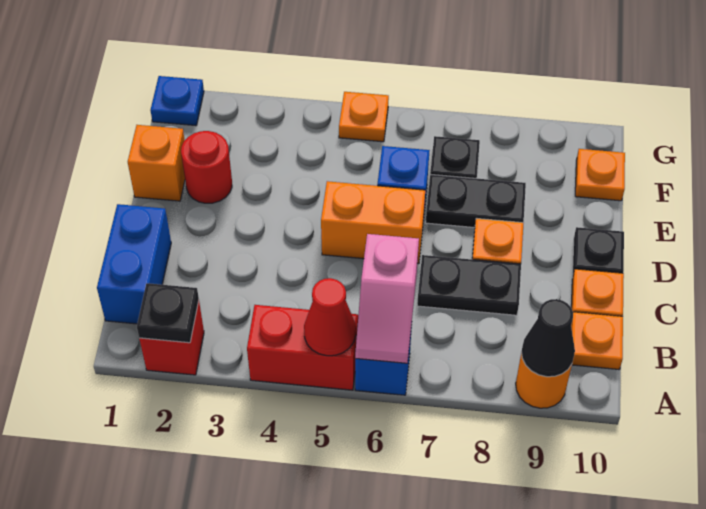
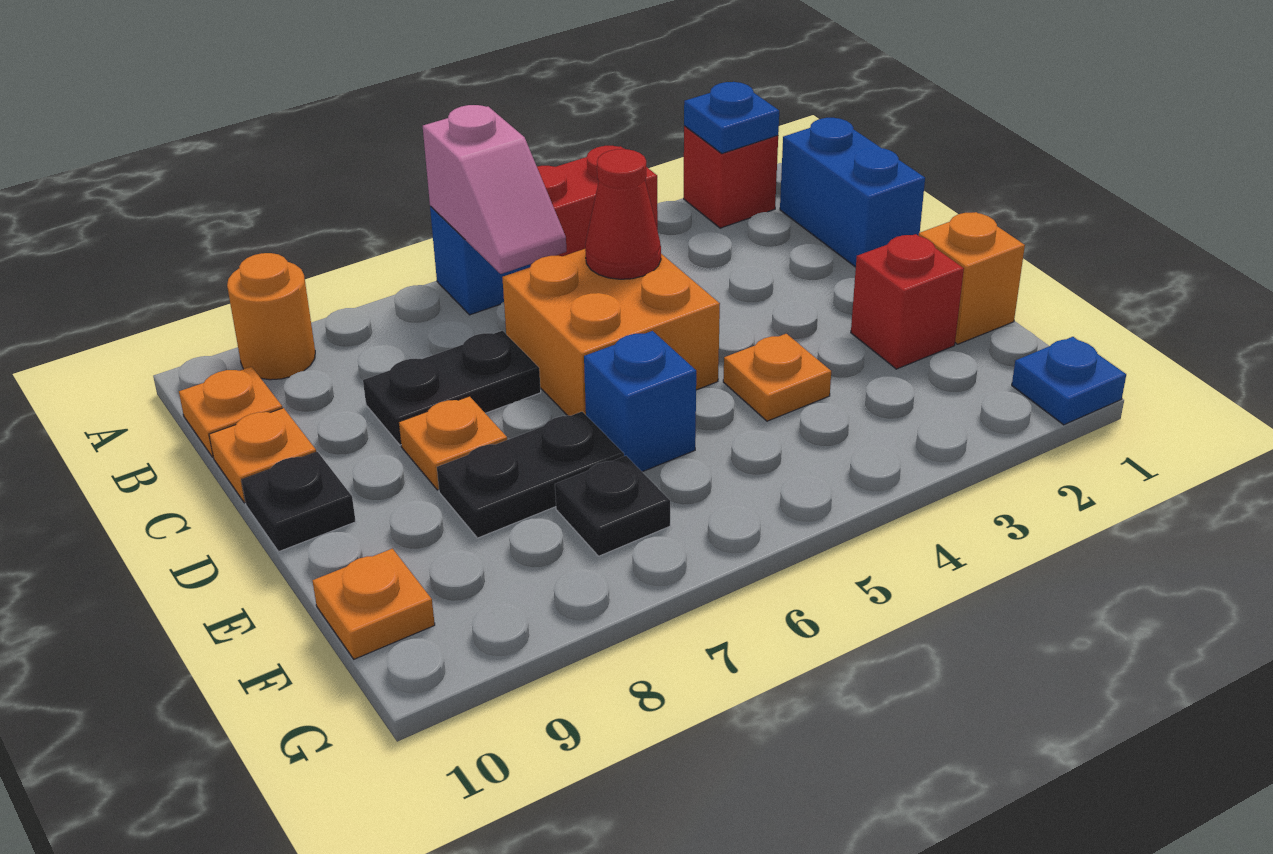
black plate A2 level 2 -> blue plate A2 level 2
red cone A5 level 2 -> red cone C5 level 2
pink slope A6:B6 level 2 top B -> pink slope A6:B6 level 2 top A
black cone A9 level 2 -> none
orange brick D5:D6 level 1 -> orange brick C5:D6 level 1
red round brick E2 level 1 -> red brick E2 level 1
orange plate G5 level 1 -> orange plate E4 level 1

